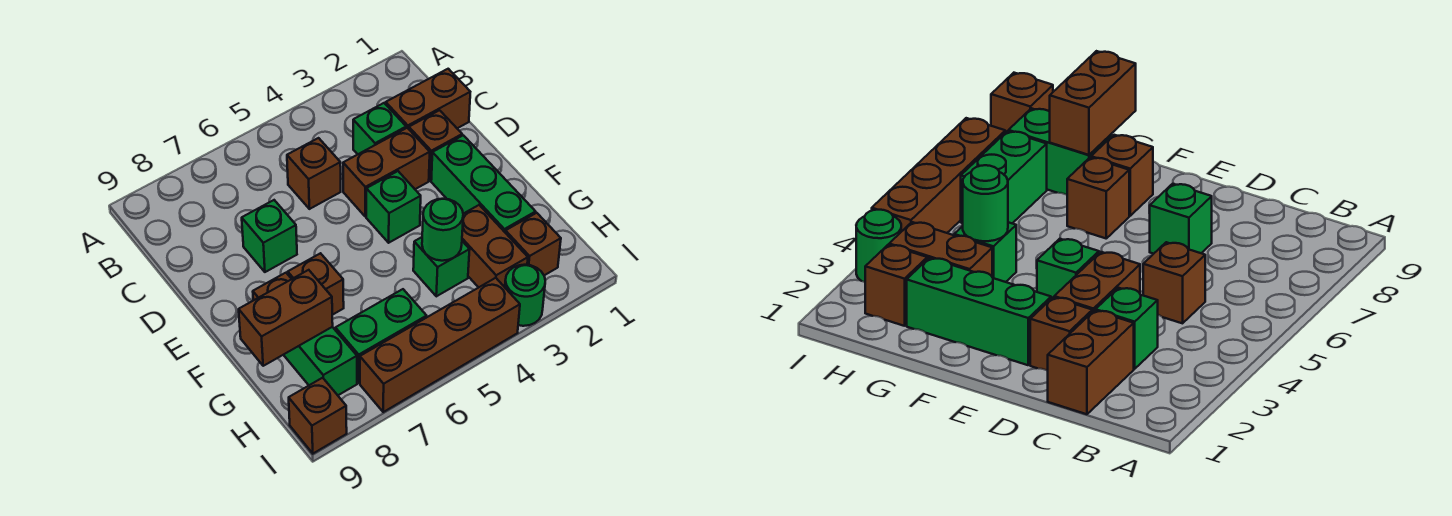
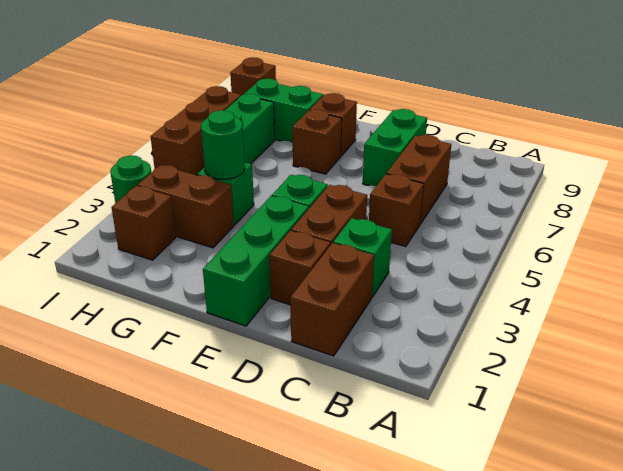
green brick D7 level 1 -> green brick D7:D8 level 1
green brick E2:G2 level 1 -> green brick E1:E3 level 1
brown brick G8:G9 level 2 -> brown brick C6:C7 level 1
brown brick I4:I7 level 1 -> brown brick I5:I7 level 1

